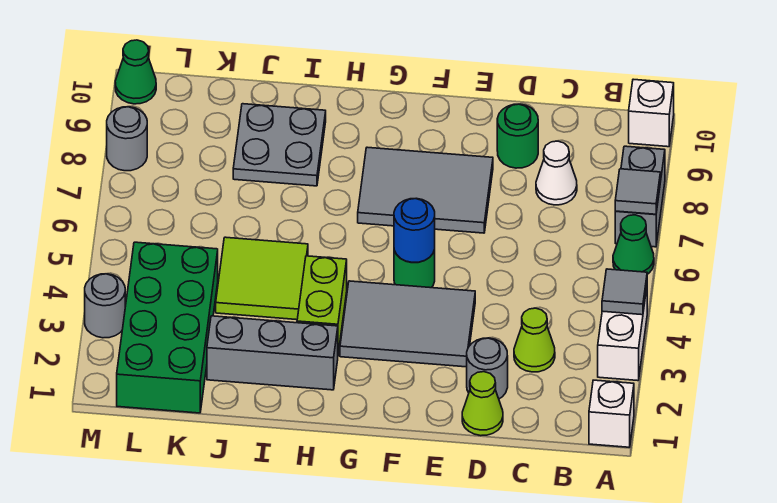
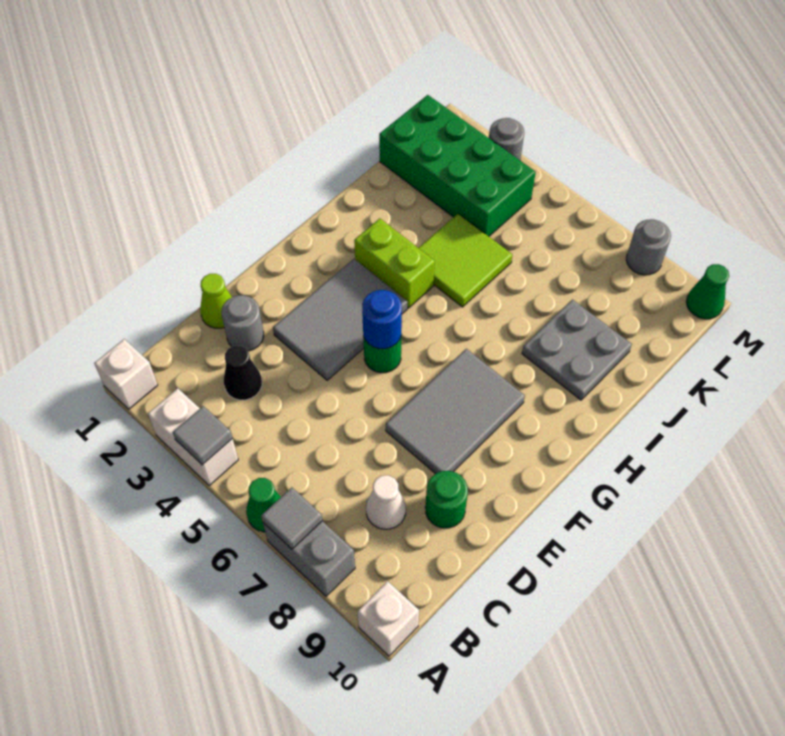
lime cone C3 level 1 -> black cone C3 level 1
grey brick H2:J2 level 1 -> none

